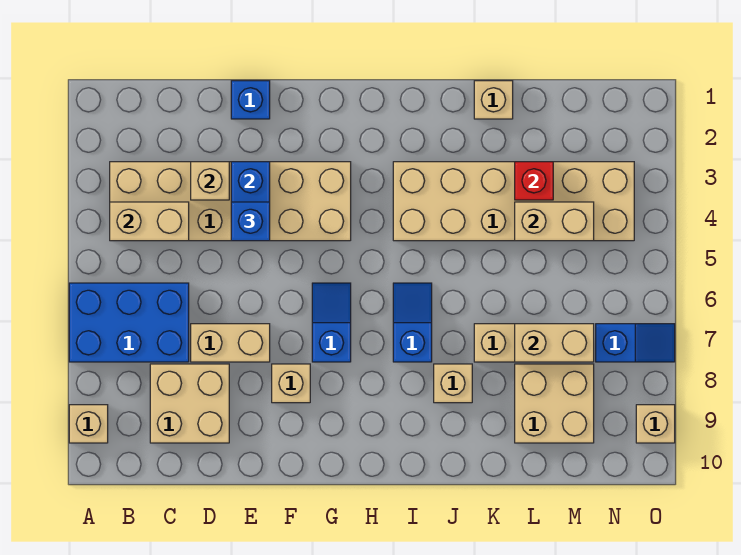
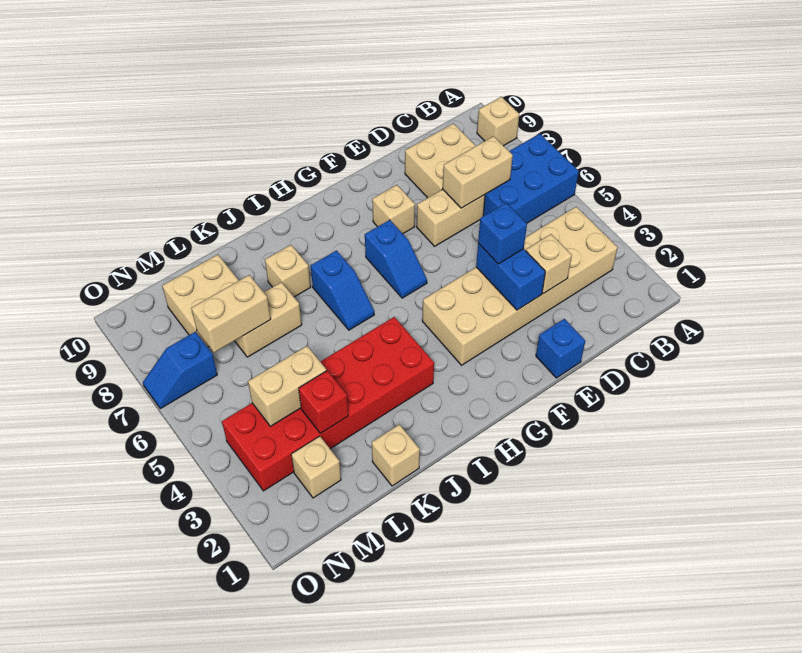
tan brick B4:C4 level 2 -> tan brick C7:D7 level 2
tan brick I3:N4 level 1 -> red brick I3:N4 level 1
tan brick O9 level 1 -> tan brick M2 level 1

